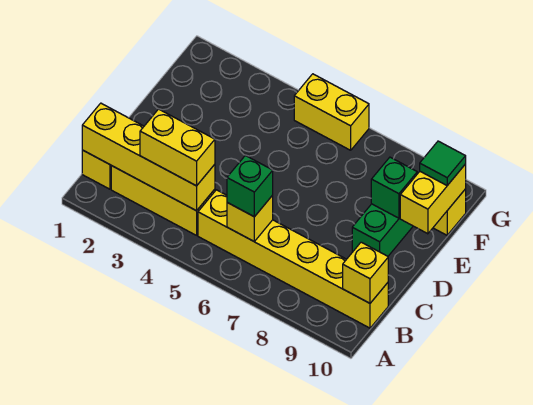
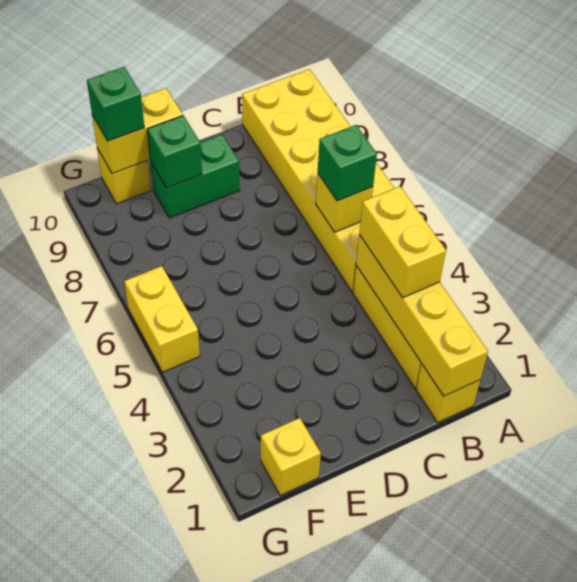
yellow brick B5:B10 level 1 -> yellow brick A5:B10 level 1
yellow brick B10 level 2 -> yellow brick F1 level 1
green tile F10 level 3 -> green brick F10 level 3

